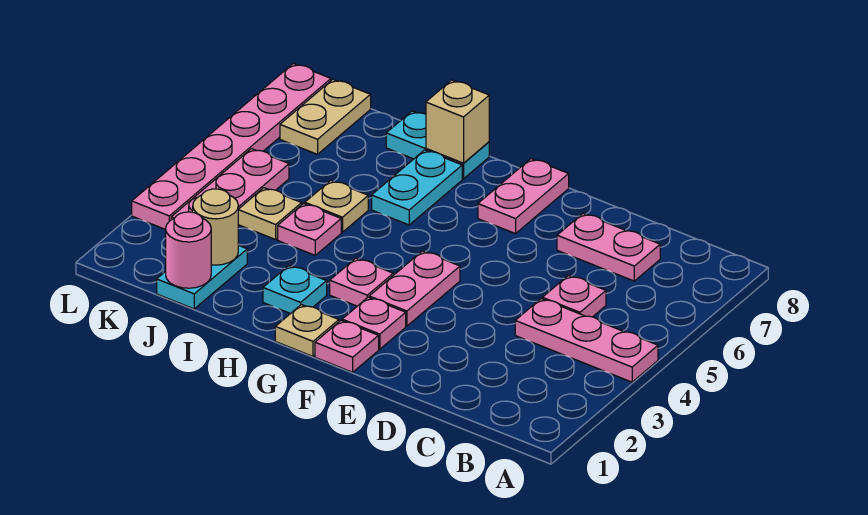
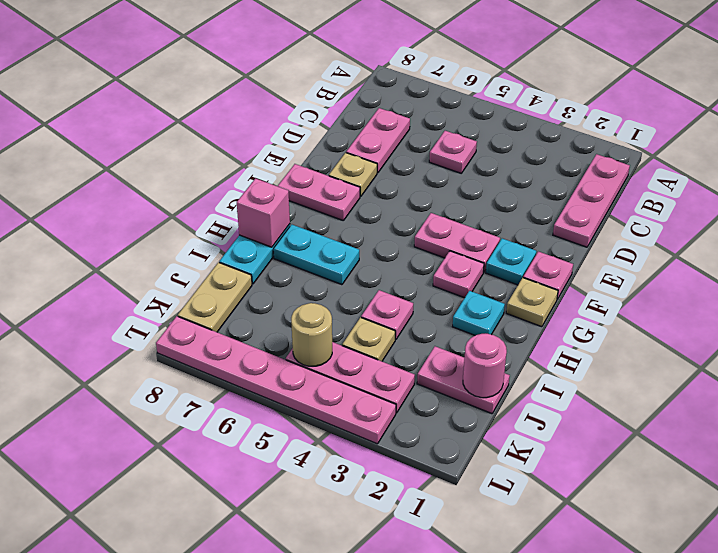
pink plate A4:C4 level 1 -> pink plate B1:D1 level 1
pink plate F2 level 1 -> cyan plate F2 level 1
tan brick H8 level 2 -> pink brick H8 level 2
tan plate I5 level 1 -> tan plate E7 level 1
cyan plate J1:J2 level 1 -> pink plate J1:J2 level 1
tan round brick J2 level 2 -> tan round brick K5 level 2
tan plate K7:K8 level 1 -> tan plate J8:K8 level 1

